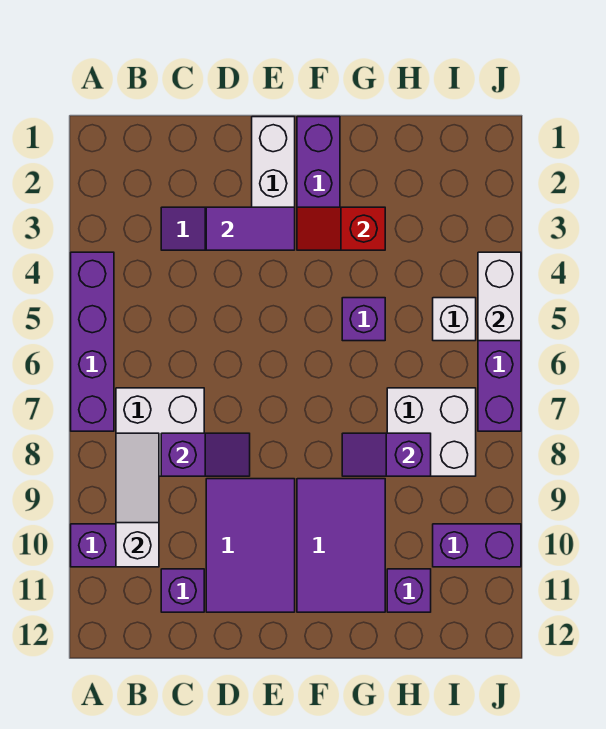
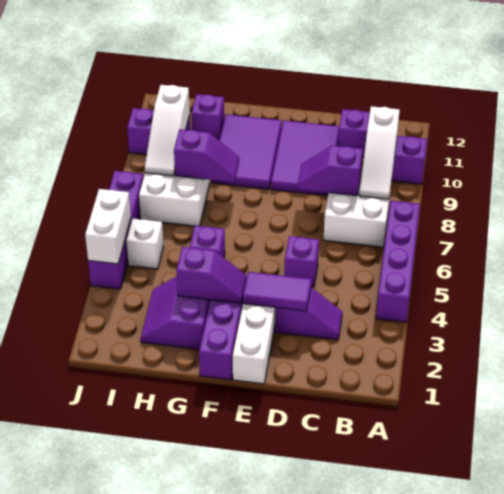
none -> purple brick D5 level 1
red slope F3:G3 level 2 top G -> purple slope F3:G3 level 2 top G
none -> purple slope G2:H3 level 1 top G
none -> white slope I8:I10 level 2 top 10

